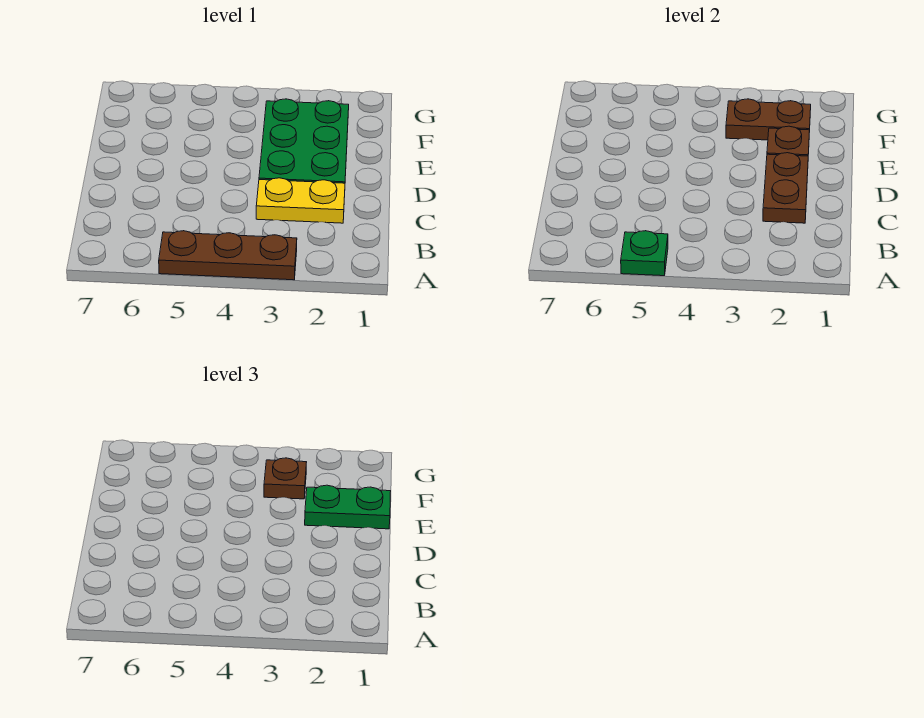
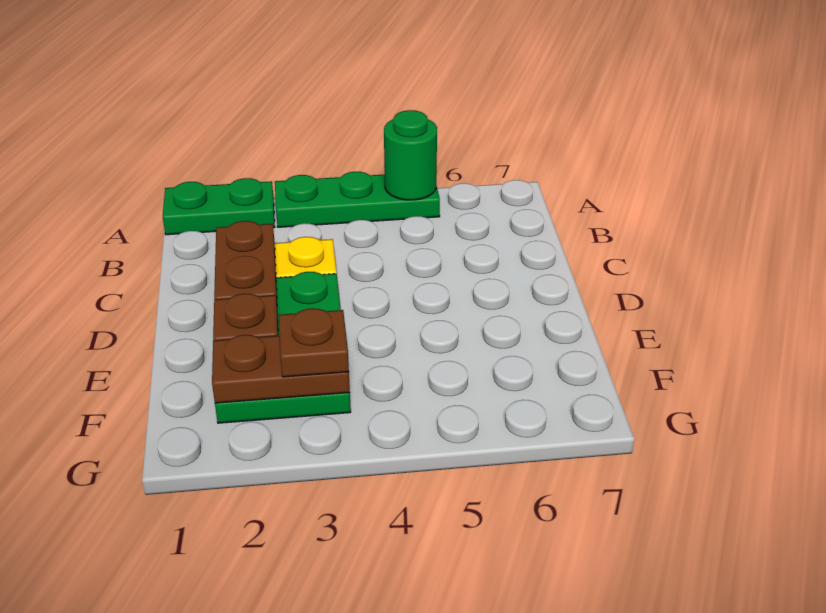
brown plate A3:A5 level 1 -> green plate A3:A5 level 1
green plate A5 level 2 -> green round brick A5 level 2
green plate E1:E2 level 3 -> green plate A1:A2 level 1

